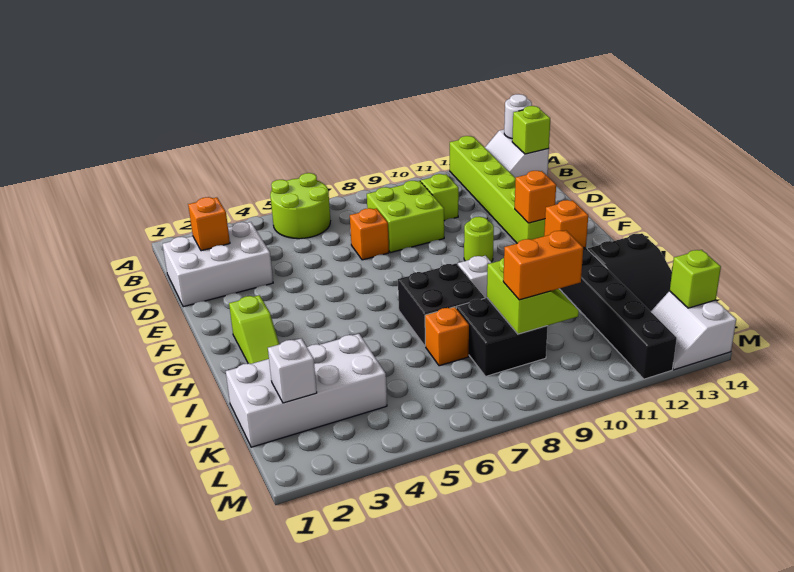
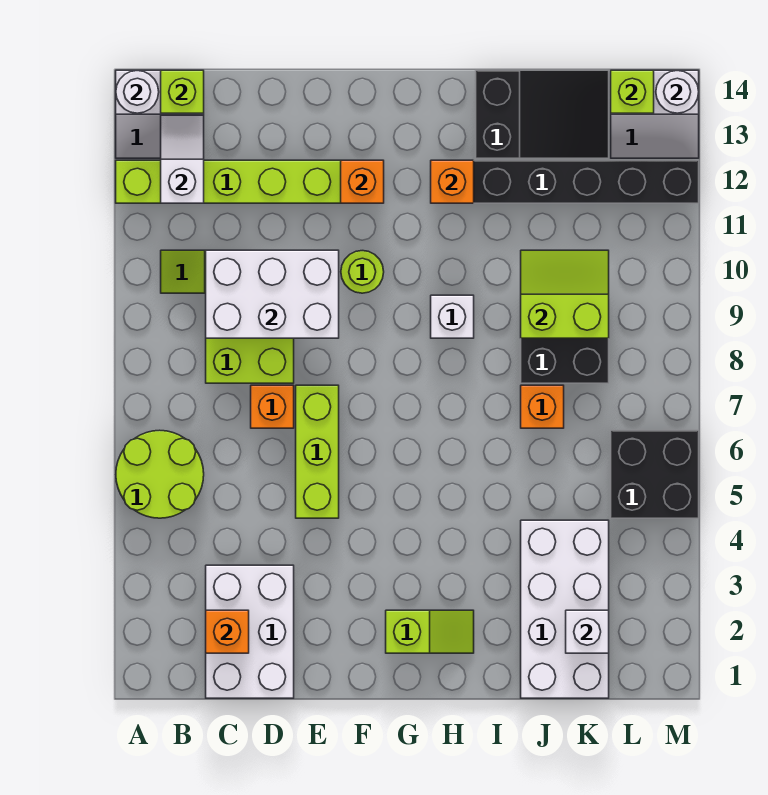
none -> white slope B12:B13 level 2 top 12
none -> white brick C9:E10 level 2
none -> lime brick E5:E7 level 1
black brick H7:I8 level 1 -> black brick L5:M6 level 1
orange brick K9:K10 level 3 -> none
none -> white round brick M14 level 2

